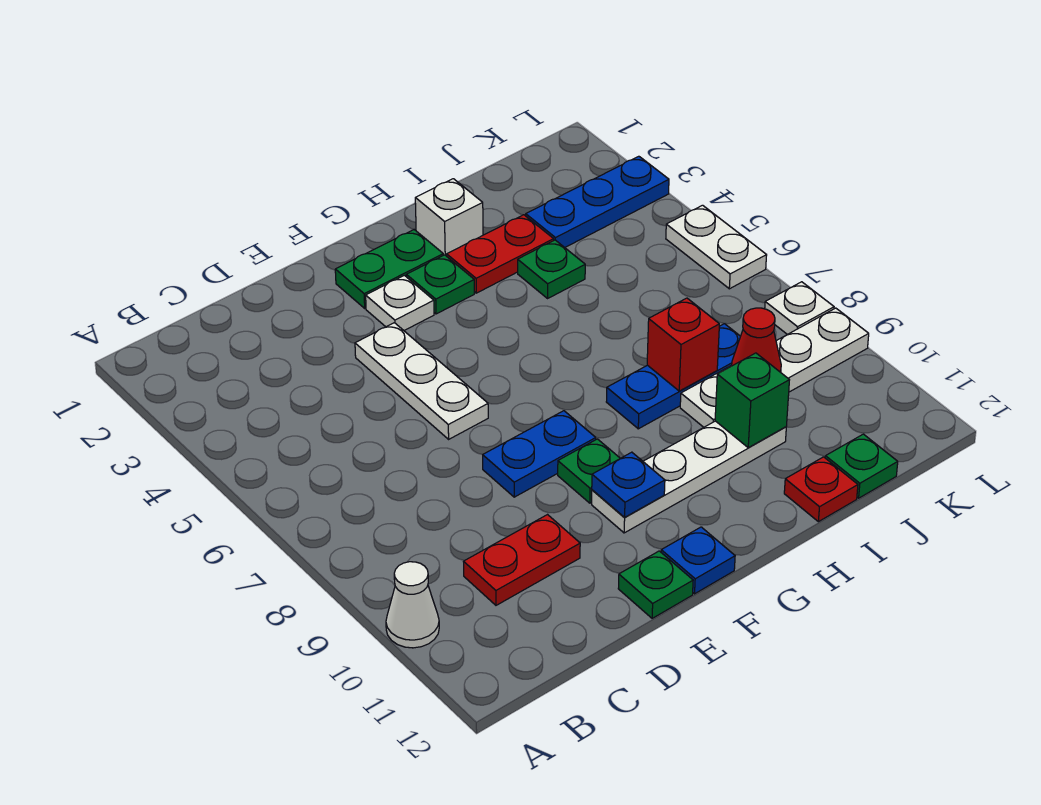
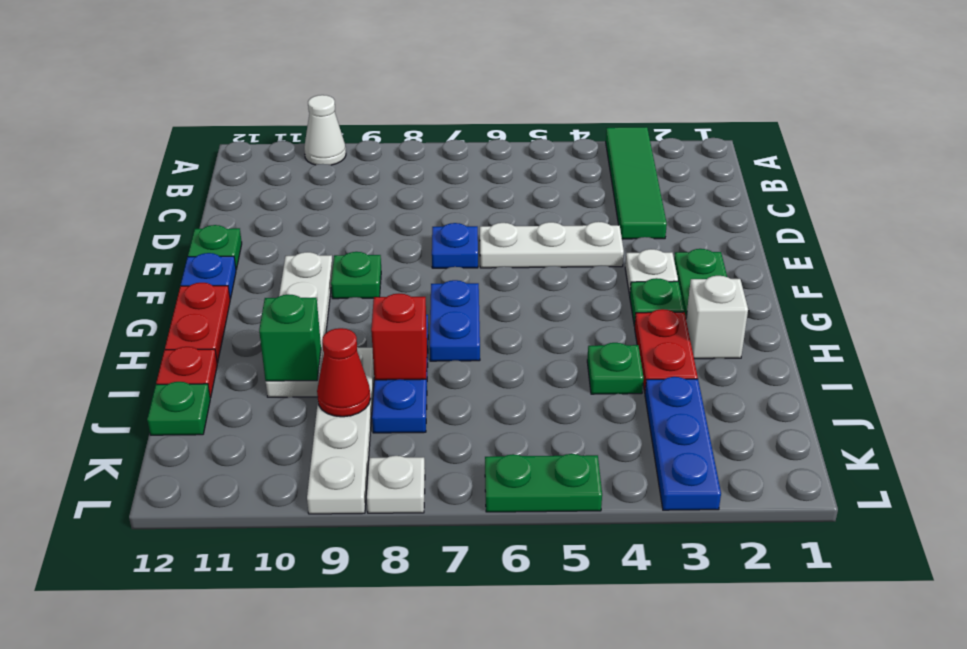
none -> green tile A3:D3 level 1
red plate C10:D10 level 1 -> red plate G12:H12 level 1
blue plate E8:F8 level 1 -> blue plate G7:H7 level 1
blue plate F10 level 2 -> blue plate E7 level 1
white plate L5:L6 level 1 -> green plate L5:L6 level 1

